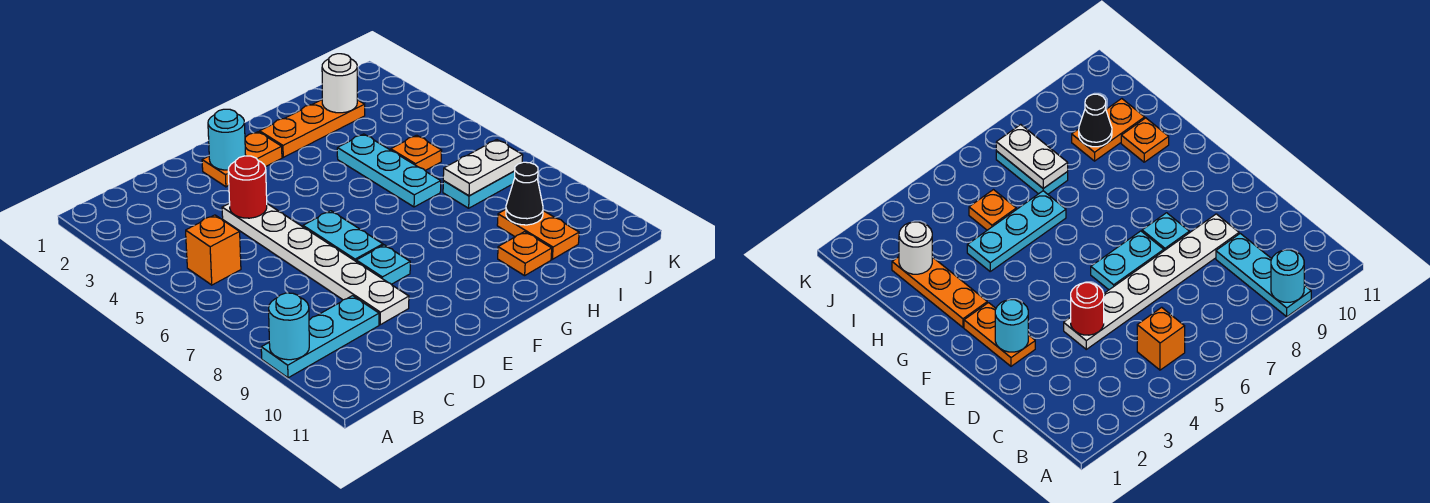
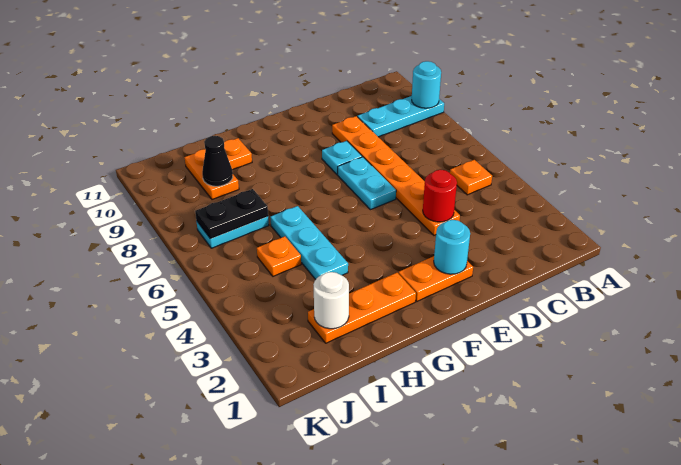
orange brick B5 level 1 -> orange plate B5 level 1
white plate D4:D9 level 1 -> orange plate D4:D9 level 1
white plate I7:J7 level 2 -> black plate I7:J7 level 2

